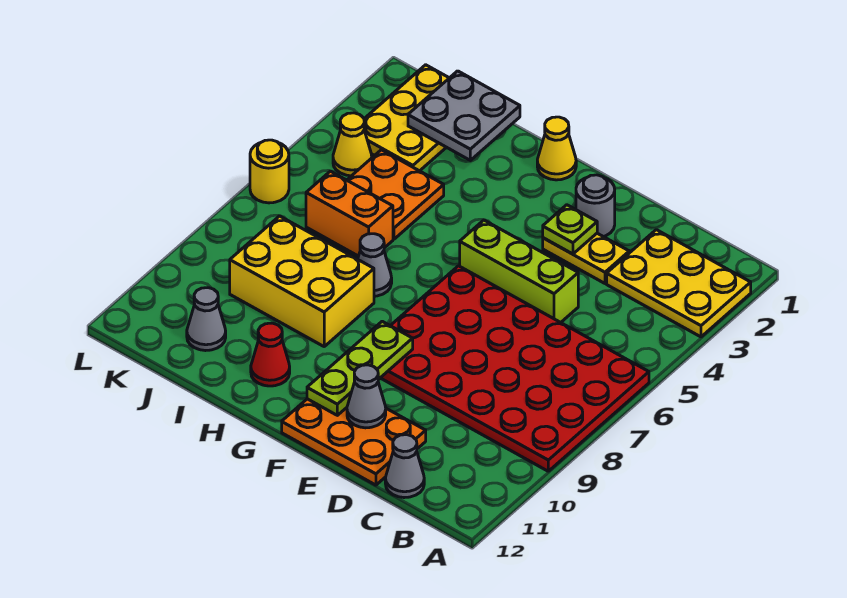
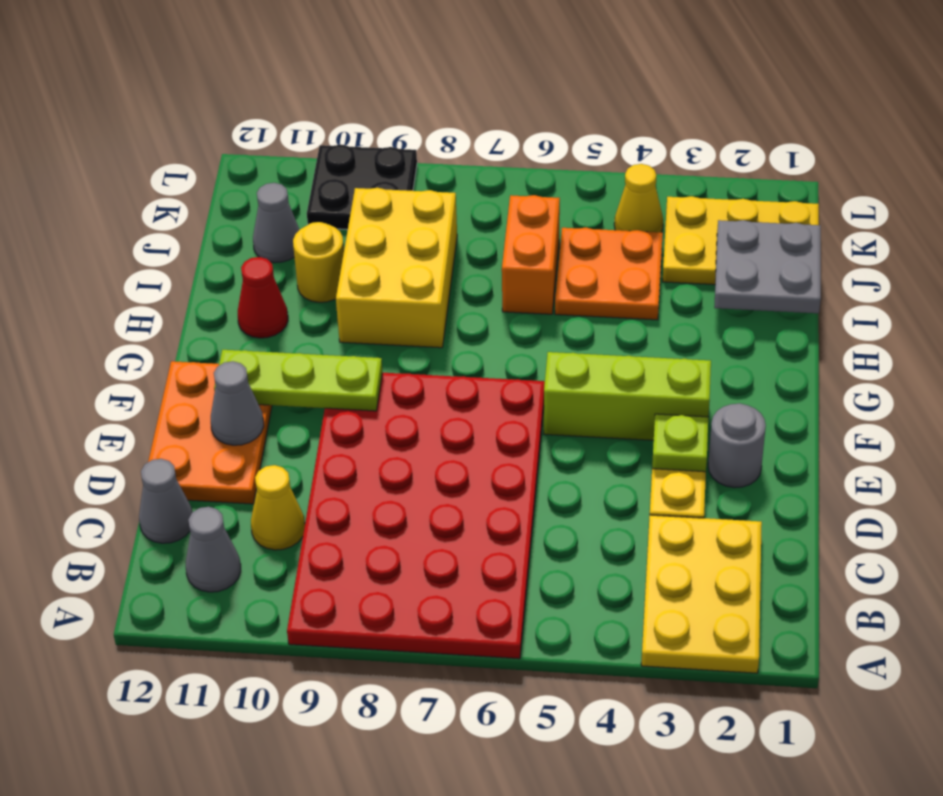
lime brick D5:F5 level 1 -> lime brick F3:F5 level 1
yellow cone G1 level 1 -> yellow cone C10 level 1
grey cone H7 level 1 -> grey cone B11 level 1
none -> black plate K9:L10 level 1
yellow round brick L6 level 1 -> yellow round brick I10 level 1

